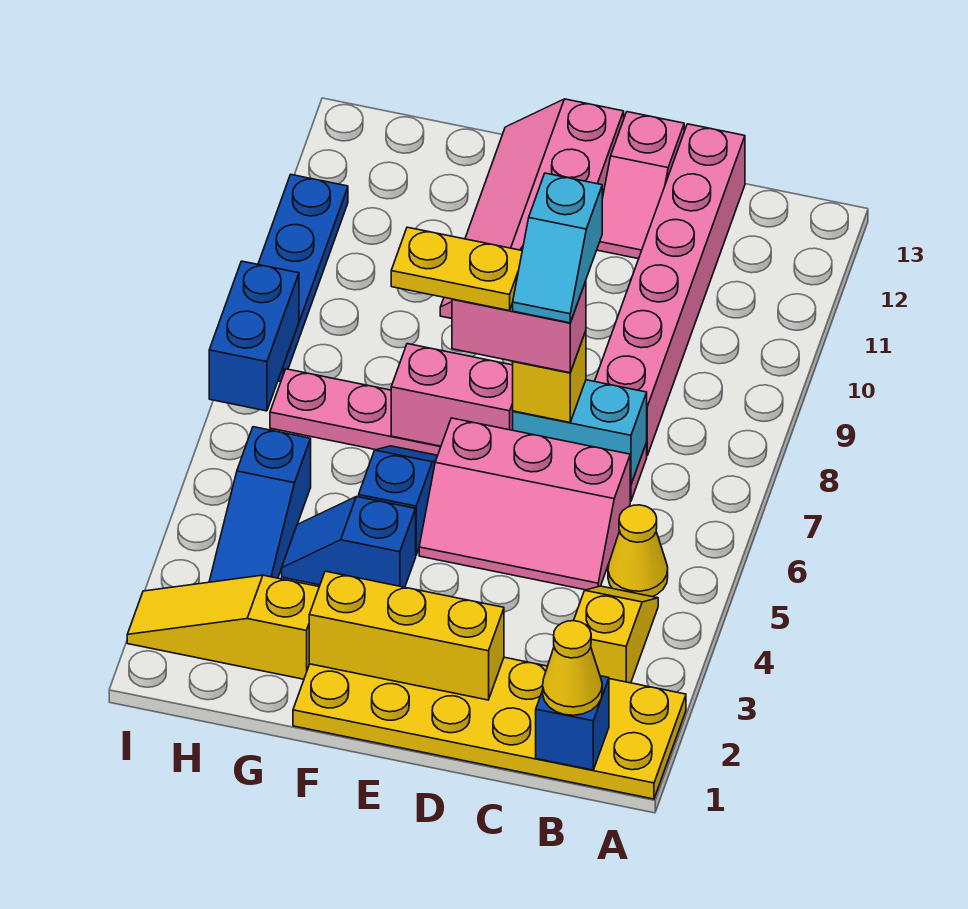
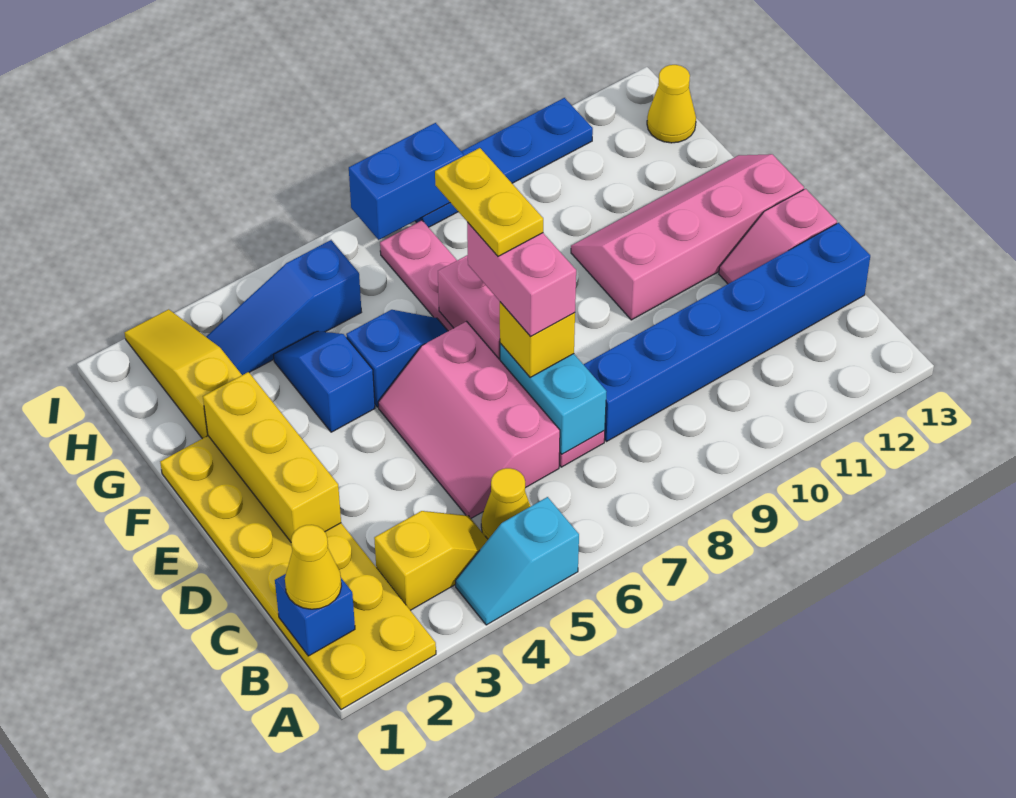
pink brick C8:C13 level 1 -> blue brick C8:C13 level 1
cyan slope D7:D8 level 5 top 8 -> cyan slope A4:A5 level 1 top 5
none -> yellow cone H13 level 1

